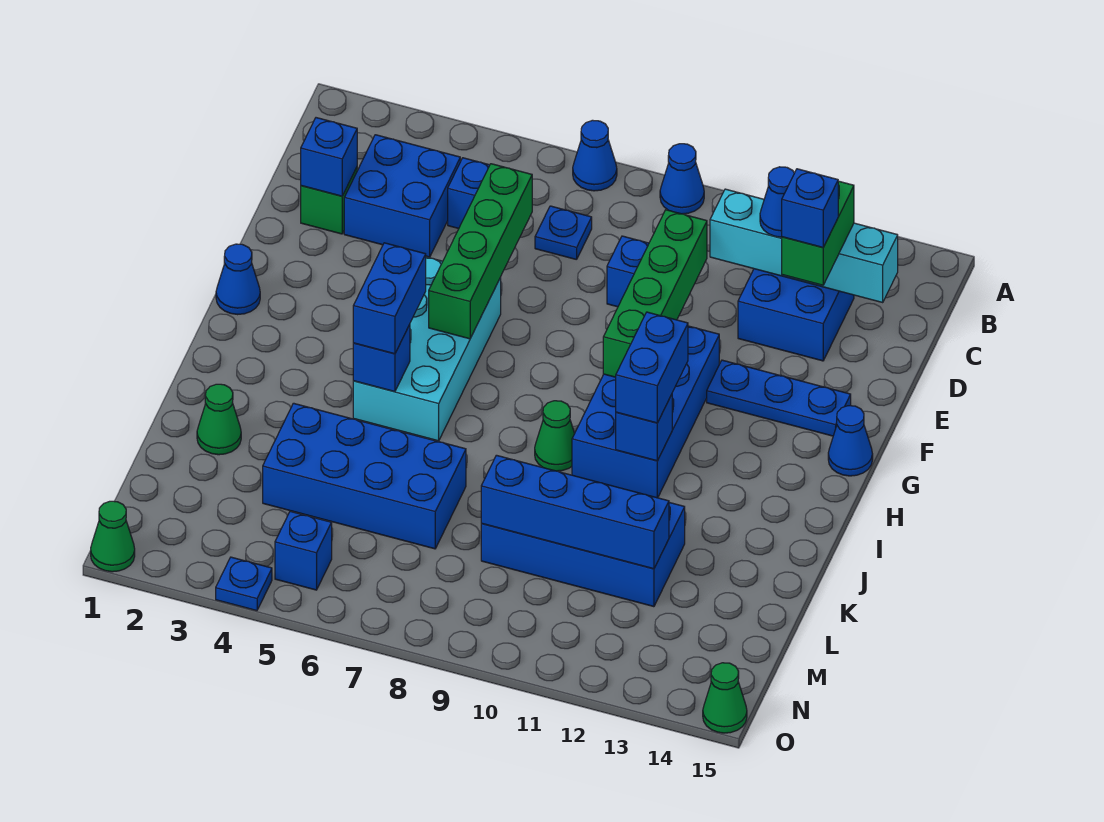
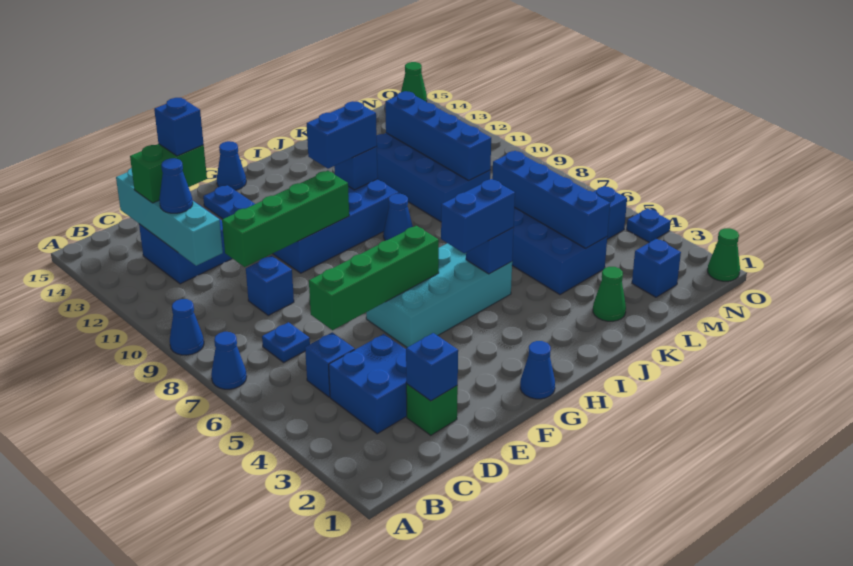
green cone I9 level 1 -> blue cone I9 level 1
none -> blue brick L4:L7 level 2
none -> blue brick M2 level 1

